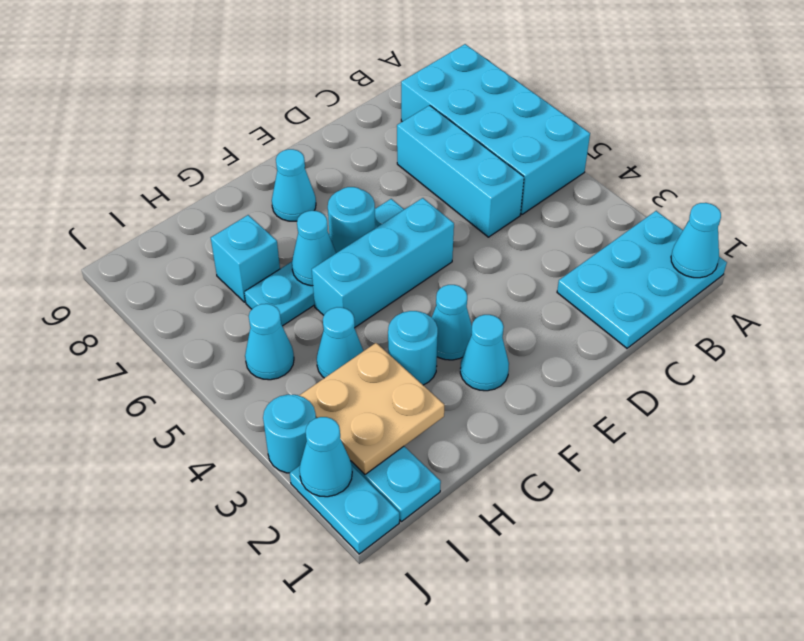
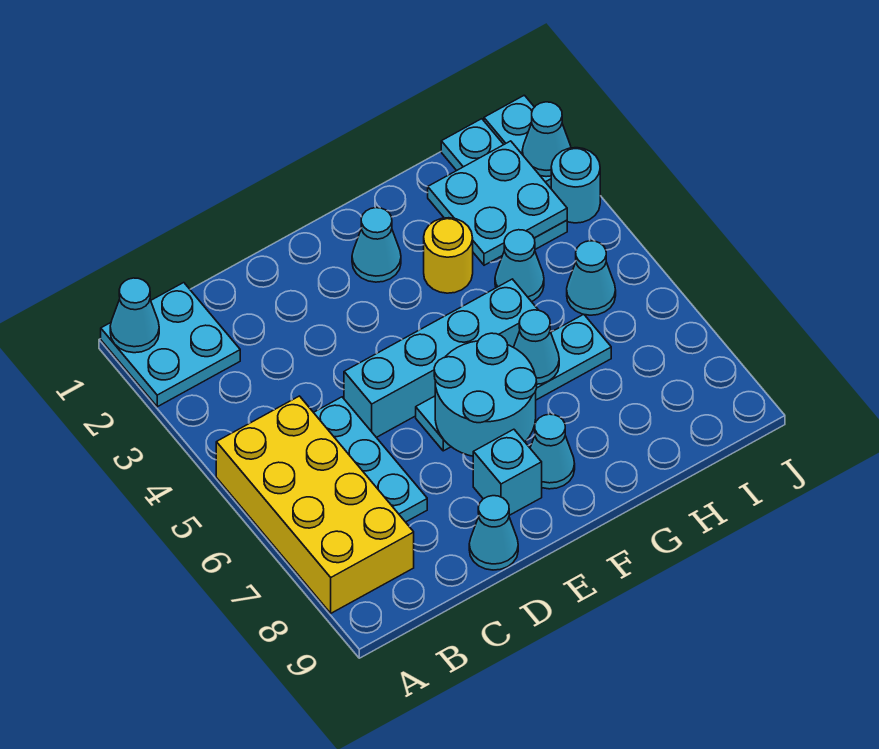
cyan plate A1:C2 level 1 -> cyan plate A1:B2 level 1
cyan brick A5:B8 level 1 -> yellow brick A5:B8 level 1
cyan brick C5:C7 level 1 -> cyan plate C5:C7 level 1
cyan brick E5:G5 level 1 -> cyan brick D5:G5 level 1
cyan cone F3 level 1 -> cyan cone D9 level 1
cyan round brick F6 level 2 -> cyan round brick E6:F7 level 2
cyan round brick G3 level 1 -> yellow round brick G3 level 1
tan plate H2:I3 level 2 -> cyan plate H2:I3 level 2
cyan brick H7 level 1 -> cyan brick E8 level 1

